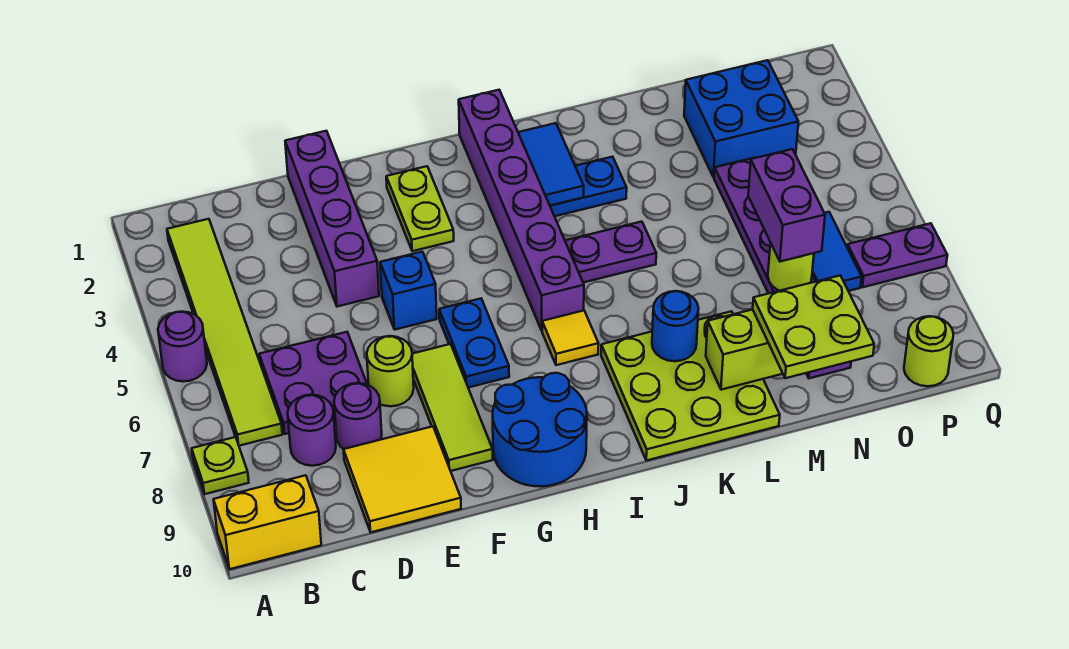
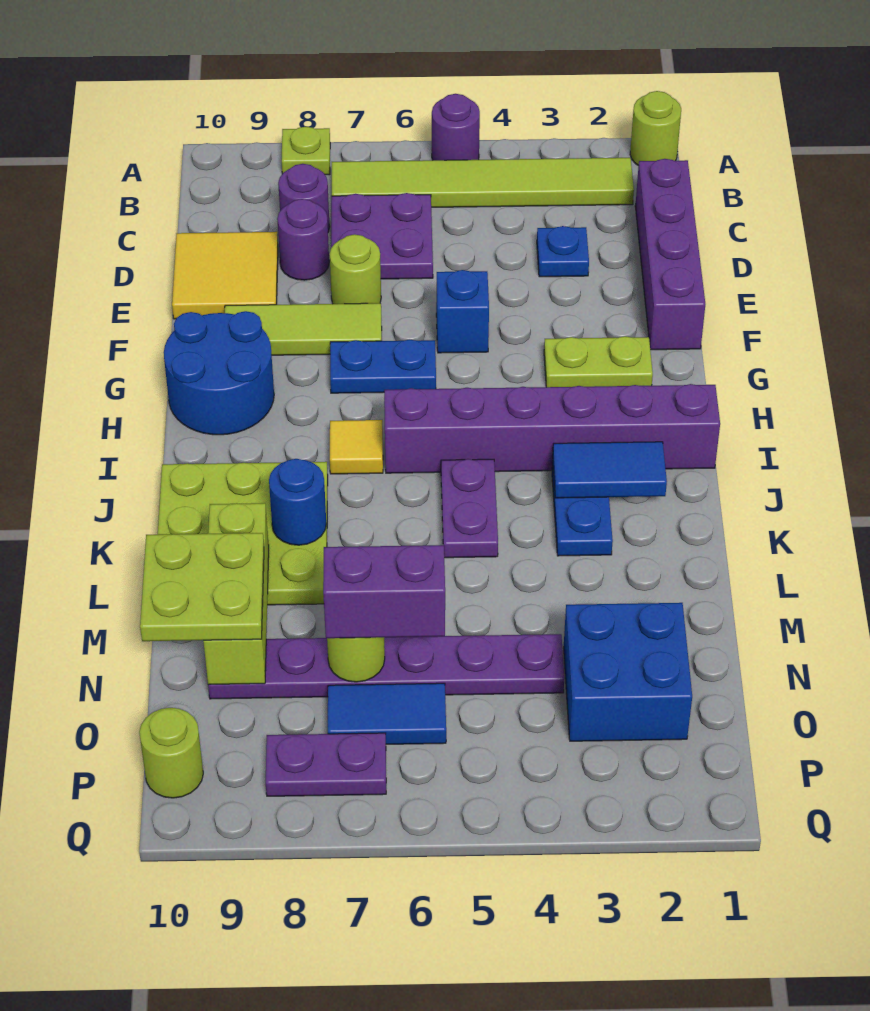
none -> lime round brick A1 level 1
yellow brick A10:B10 level 1 -> none
none -> blue plate D3 level 1
purple brick E1:E4 level 1 -> purple brick C1:F1 level 1
purple plate P7:Q7 level 1 -> purple plate P7:P8 level 1

